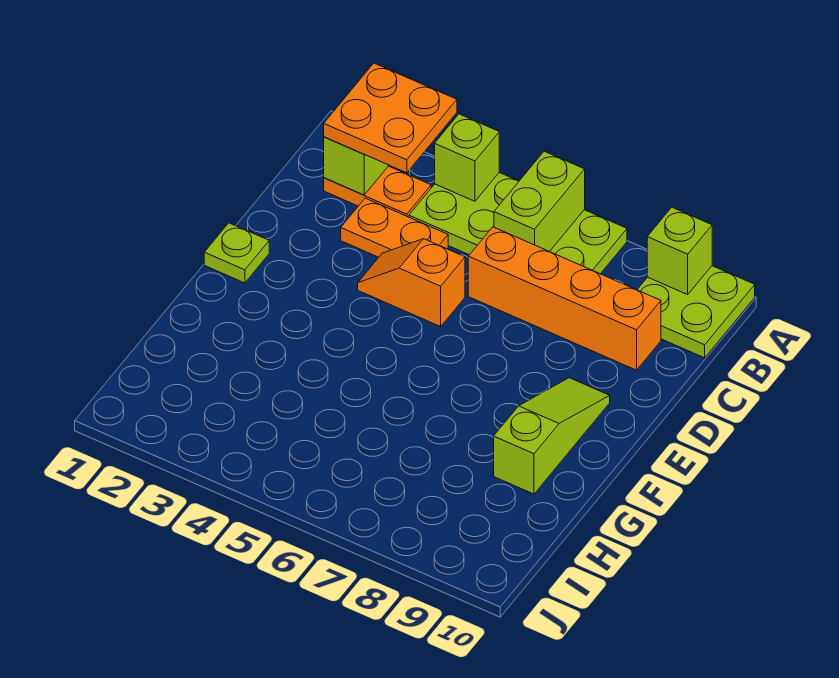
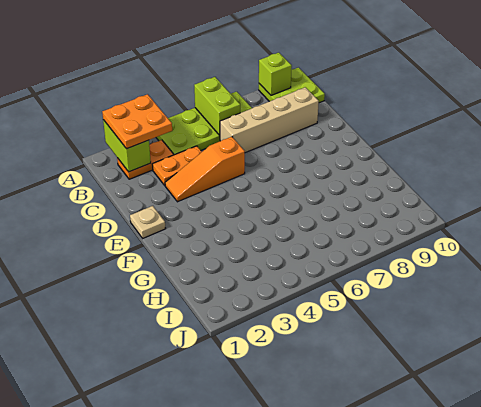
lime brick A4 level 2 -> none
orange brick C6:C9 level 1 -> tan brick C6:C9 level 1
orange slope D4:D5 level 1 top 5 -> orange slope D3:D5 level 1 top 5
lime plate E1 level 1 -> tan plate E1 level 1
lime slope E9:G9 level 1 top G -> none

